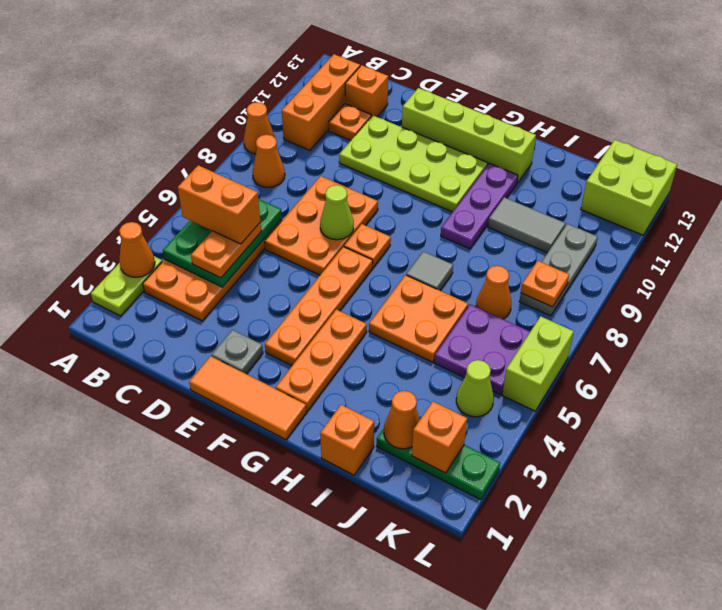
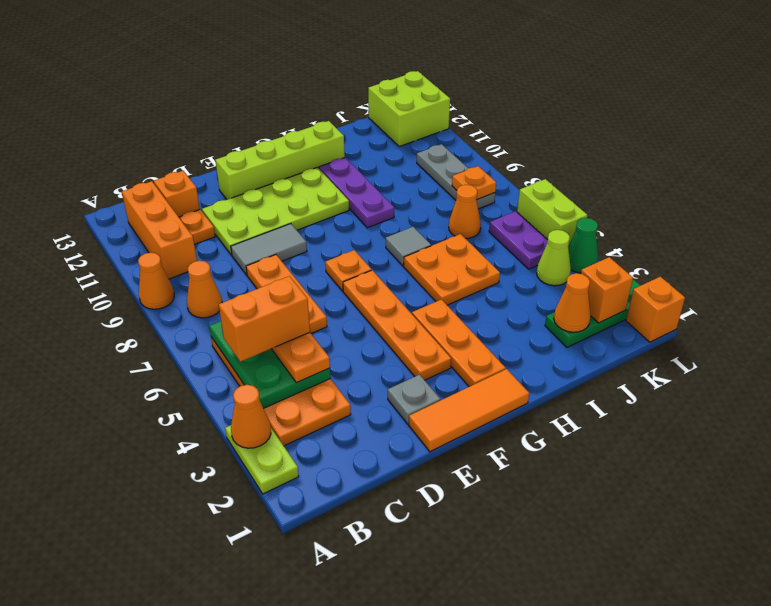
orange plate D6:E8 level 1 -> orange plate D6:D8 level 1
lime cone E7 level 2 -> none
orange brick I1 level 1 -> orange brick L1 level 1
grey tile I10:J10 level 1 -> grey tile D9:E9 level 1
purple plate J5:K6 level 1 -> purple plate K5:K6 level 1
none -> green cone L4 level 1

